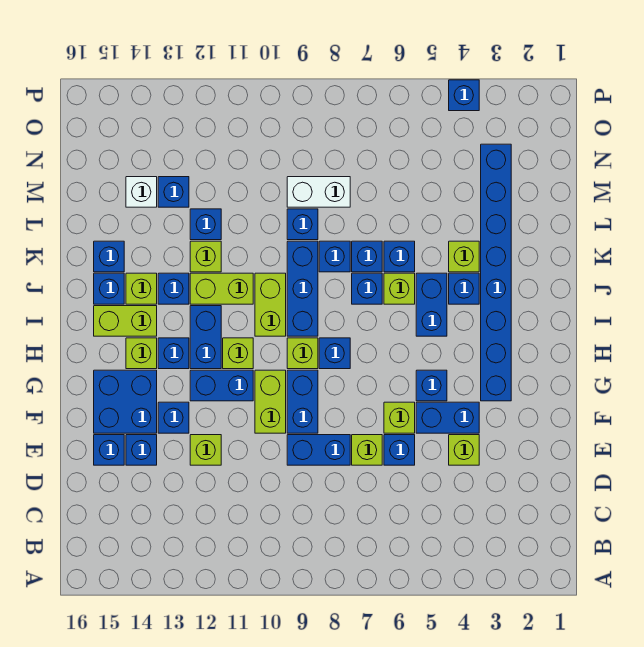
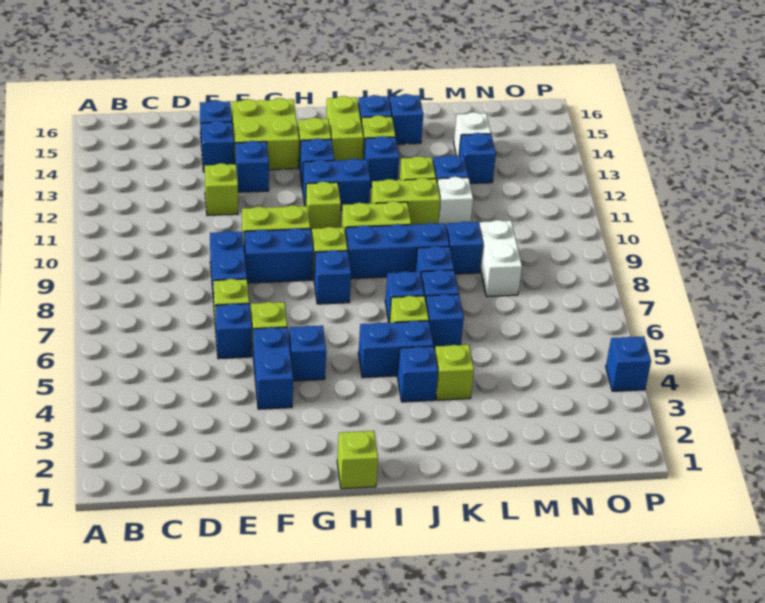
lime brick E4 level 1 -> lime brick H1 level 1
blue brick F14:G15 level 1 -> lime brick F14:G15 level 1
blue brick G3:N3 level 1 -> none
blue brick G11:G12 level 1 -> none
lime brick J11:J12 level 1 -> lime brick J11:K11 level 1
none -> white brick L11 level 1

